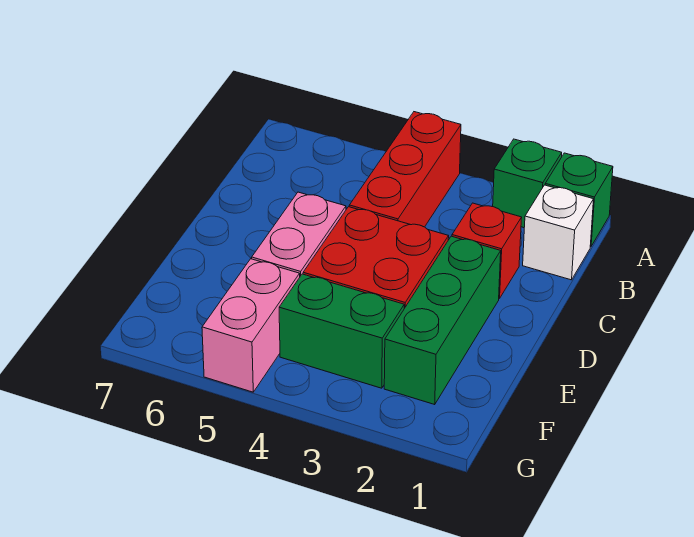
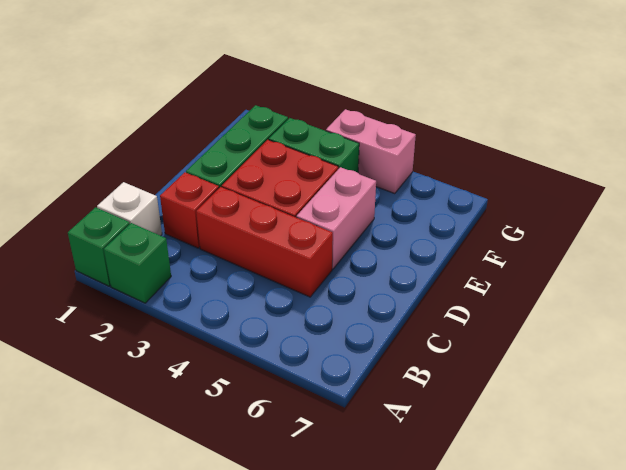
red brick A4:C4 level 1 -> red brick C3:C5 level 1
pink brick F5:G5 level 1 -> pink brick G4:G5 level 1

